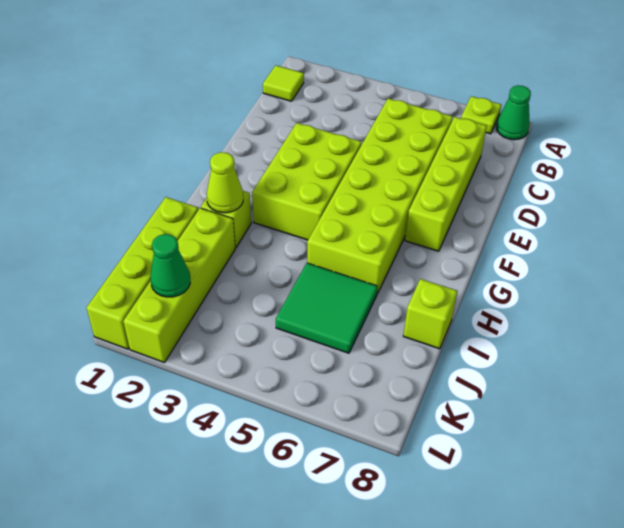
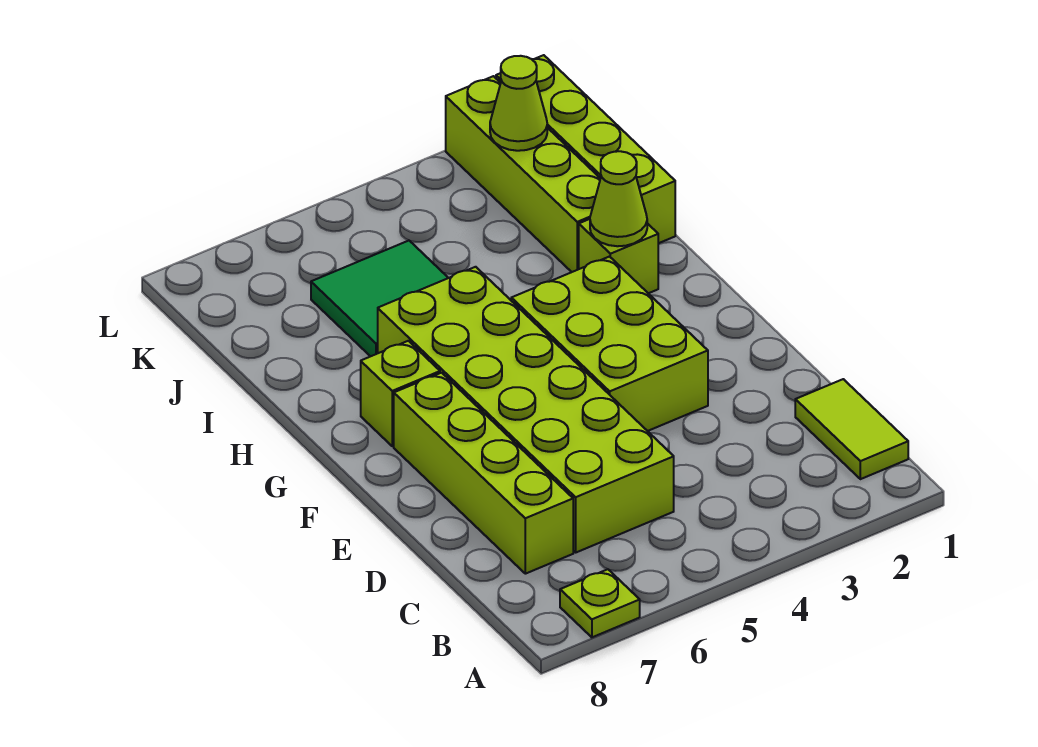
green cone A8 level 1 -> none
lime tile B1 level 1 -> lime tile B1:C1 level 1
lime brick I8 level 1 -> lime brick G7 level 1
green cone K2 level 2 -> lime cone K2 level 2

